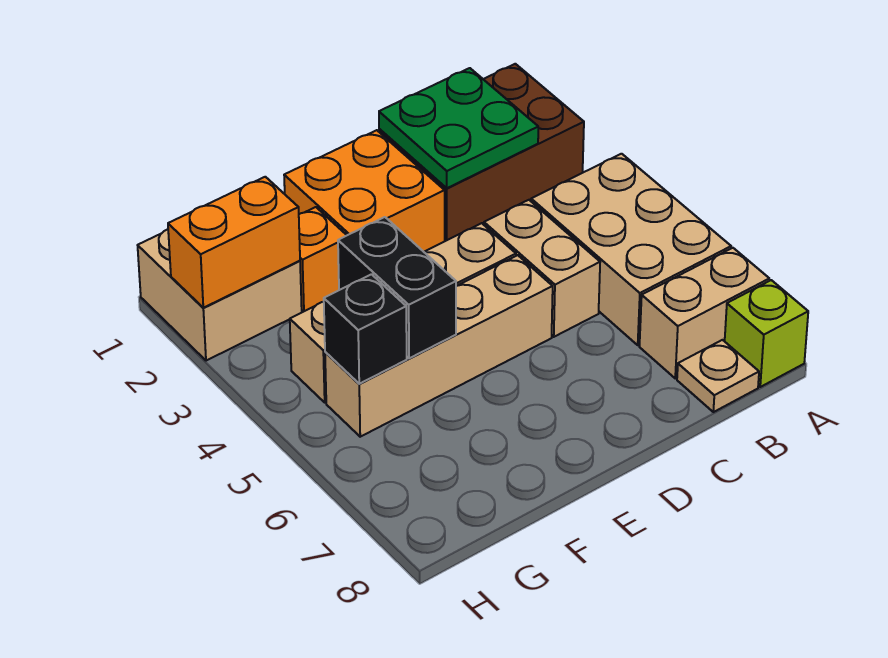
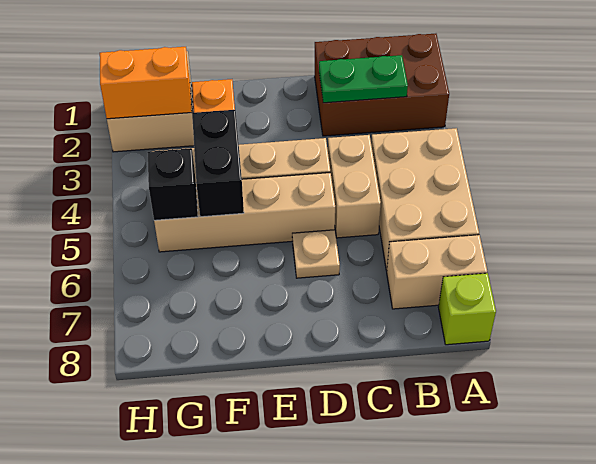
green plate B1:C2 level 2 -> green plate B2:C2 level 2
tan plate B8 level 1 -> tan plate D6 level 1
orange brick D1:E2 level 1 -> none

